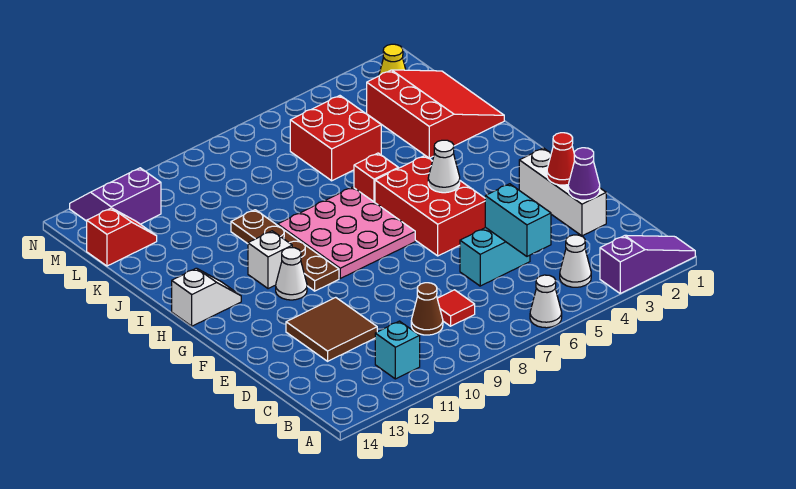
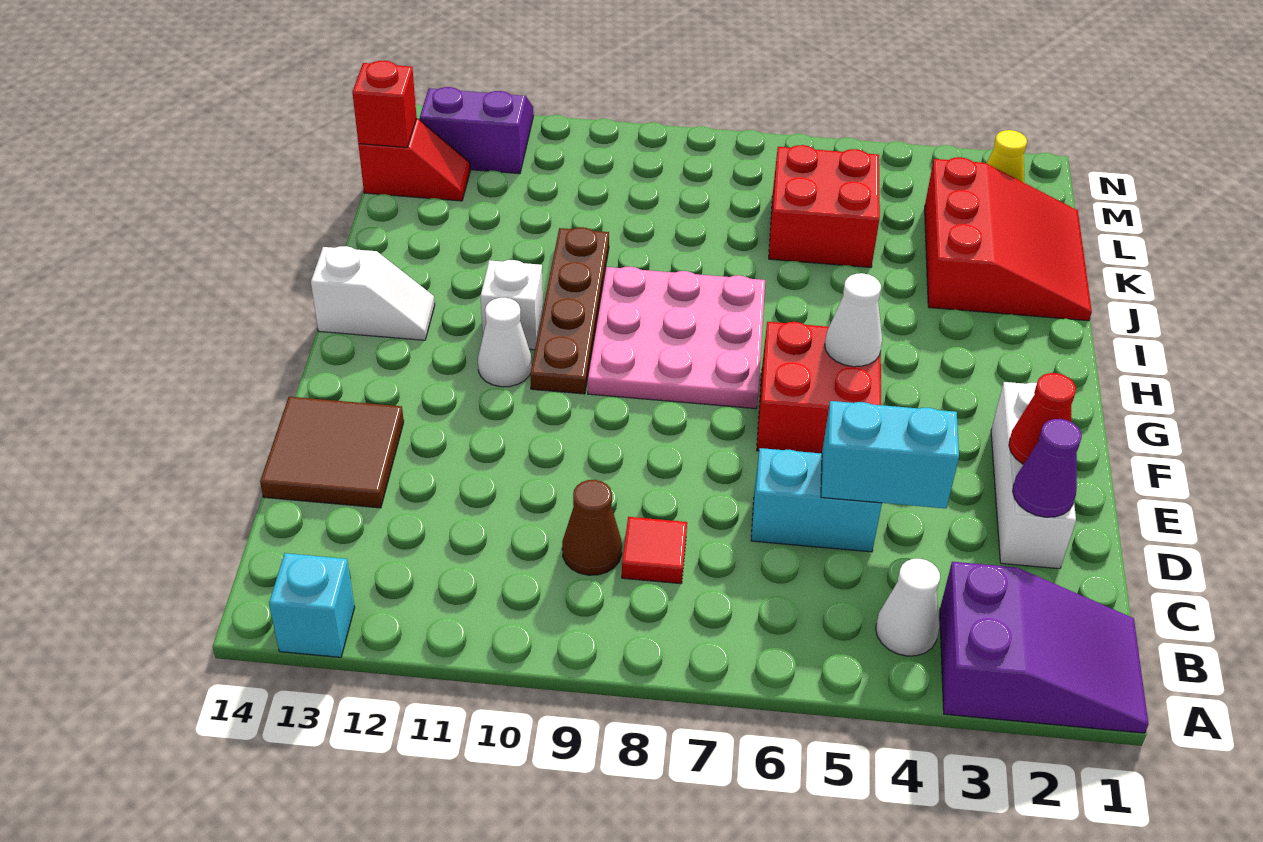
purple slope A1:A3 level 1 top 3 -> purple slope A1:B3 level 1 top 3
white cone A6 level 1 -> none
cyan brick B11 level 1 -> cyan brick A13 level 1
cyan brick C5:D5 level 2 -> cyan brick D4:D5 level 2
brown tile D11:E12 level 1 -> brown tile D13:E14 level 1
red brick F5:H6 level 1 -> red brick F5:G6 level 1
red brick I6 level 1 -> red brick L14 level 2

